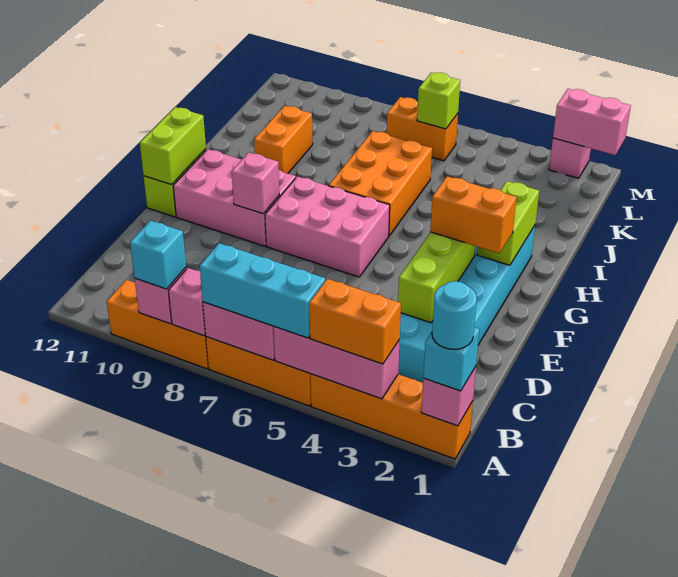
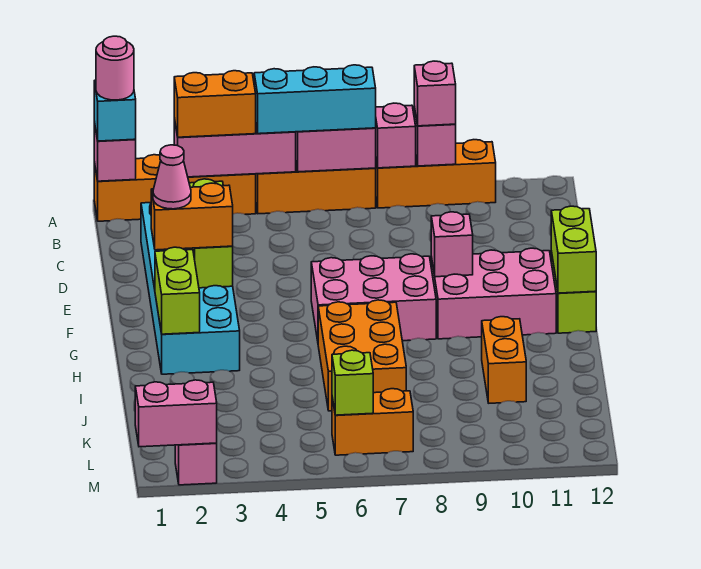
cyan round brick A1 level 4 -> pink round brick A1 level 4
cyan brick A9 level 3 -> pink brick A9 level 3
none -> pink cone F2 level 4

